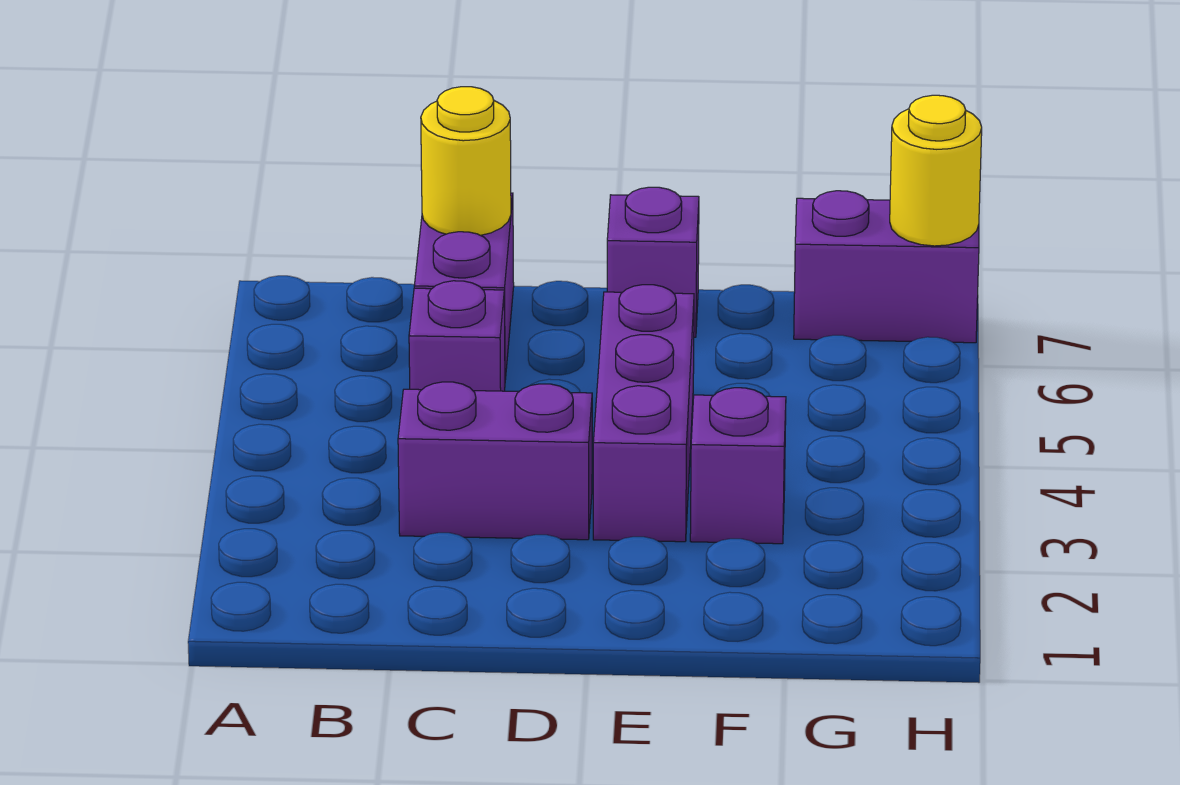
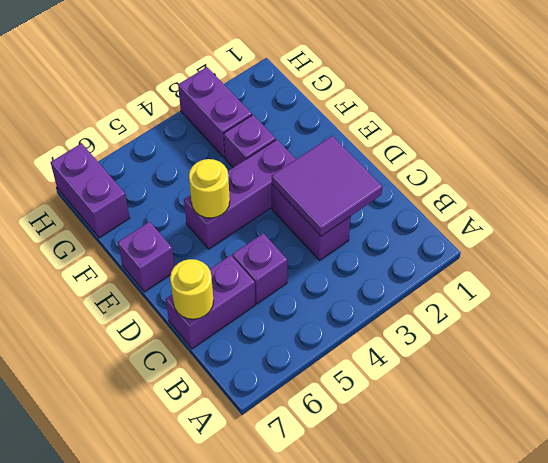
none -> purple tile C2:D3 level 2
none -> purple brick G3:H3 level 1
yellow round brick H7 level 2 -> yellow round brick E5 level 2

